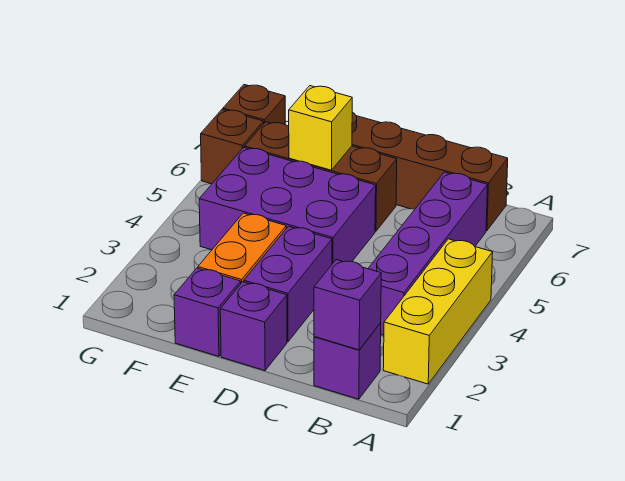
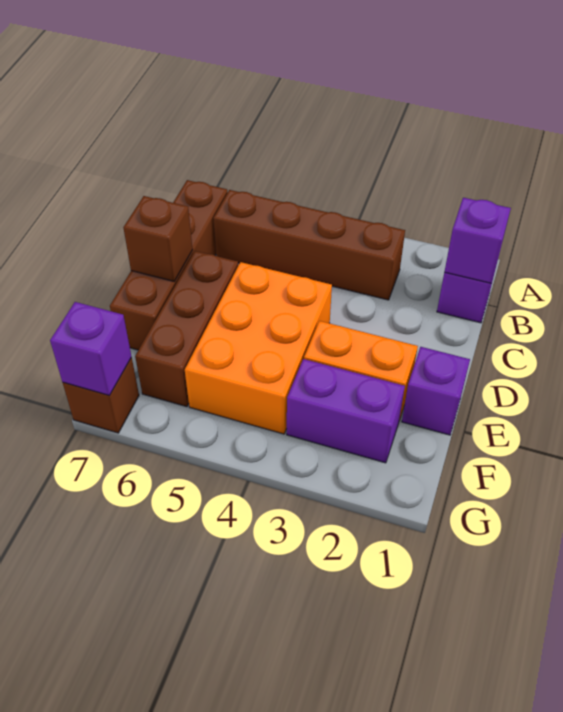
yellow brick A2:A4 level 1 -> none
purple brick B3:B6 level 1 -> brown brick B3:B6 level 1
purple brick D1 level 1 -> purple brick G7 level 2
purple brick D2:D3 level 1 -> purple brick F2:F3 level 1
purple brick D4:F5 level 1 -> orange brick D4:F5 level 1
yellow brick E6 level 2 -> none
brown brick G6 level 1 -> brown brick D7 level 2

